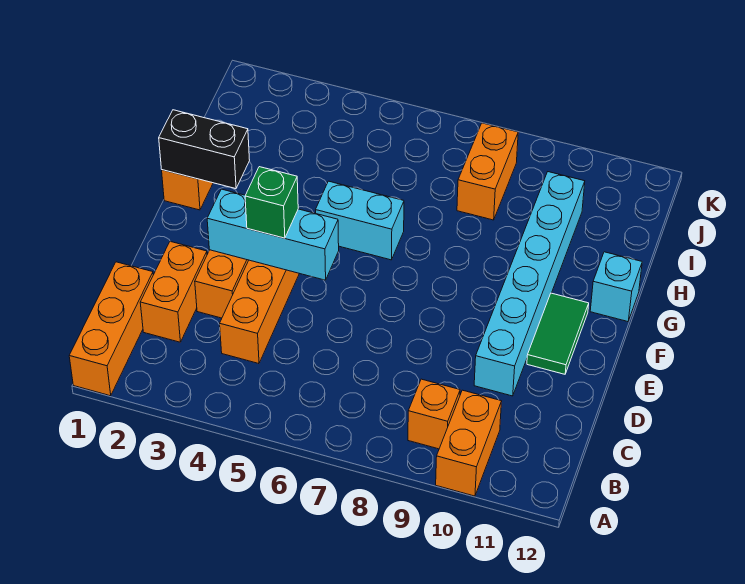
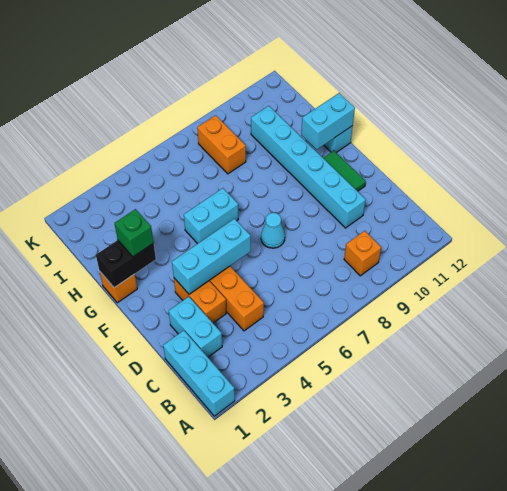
orange brick A1:C1 level 1 -> cyan brick A1:C1 level 1
orange brick A10:B10 level 1 -> none
orange brick C2:D2 level 1 -> cyan brick C2:D2 level 1
green brick E4 level 3 -> green brick G2 level 3
none -> cyan cone E7 level 1
none -> cyan brick G11:G12 level 2

